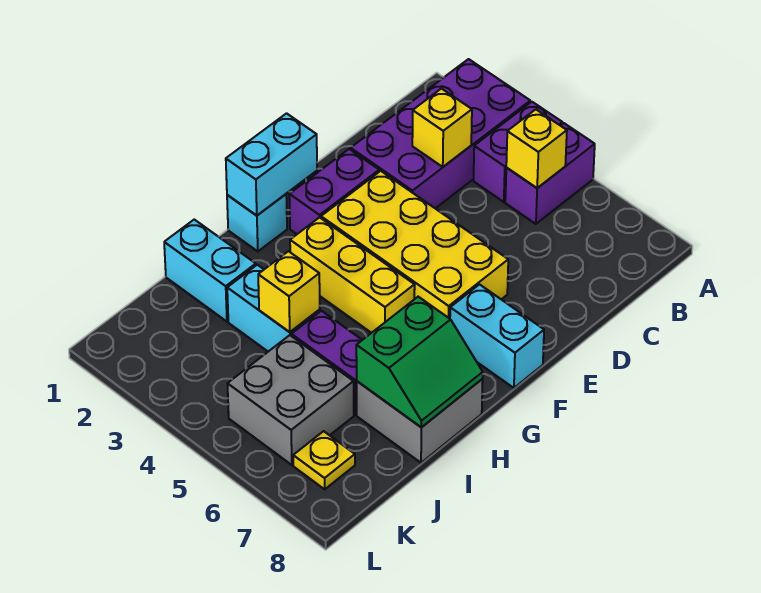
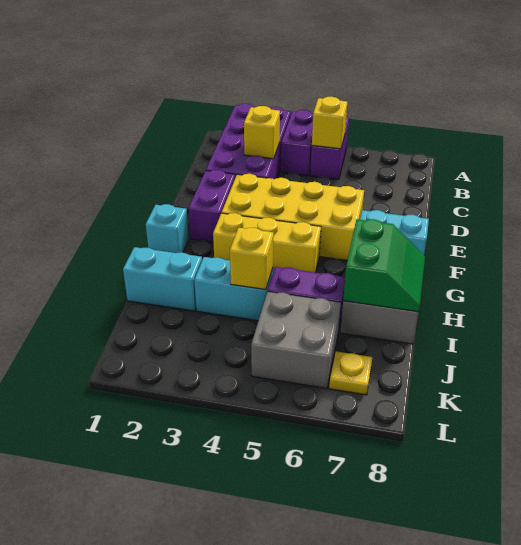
cyan brick F1:G1 level 2 -> none

